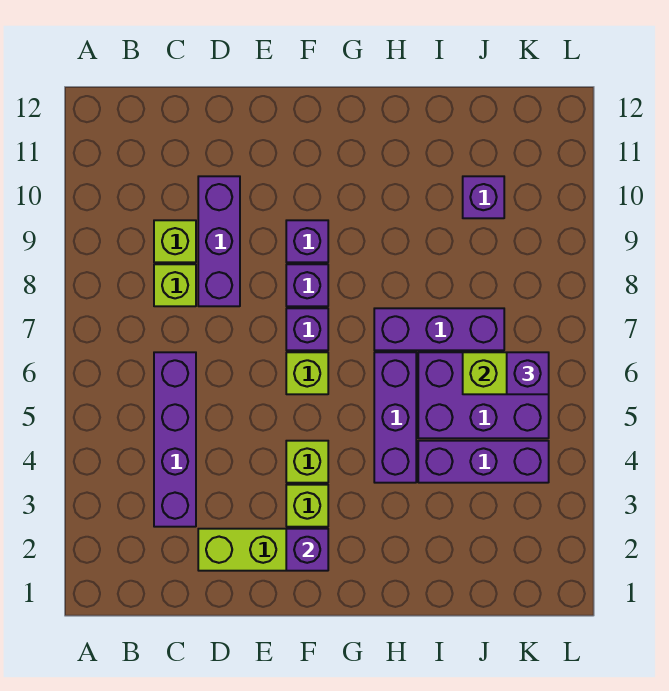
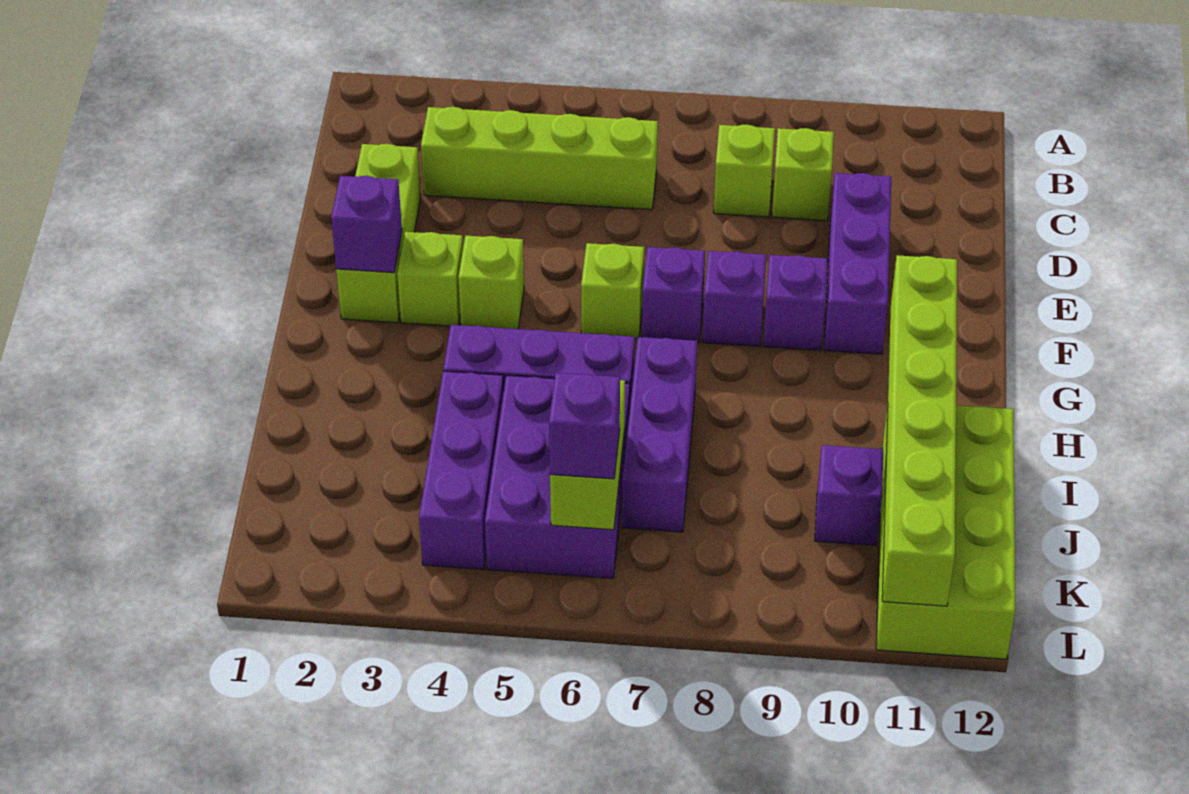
purple brick C3:C6 level 1 -> lime brick C3:C6 level 1
purple brick D8:D10 level 1 -> purple brick D10:F10 level 1
none -> lime brick G11:L11 level 2
none -> lime brick I11:L12 level 1

